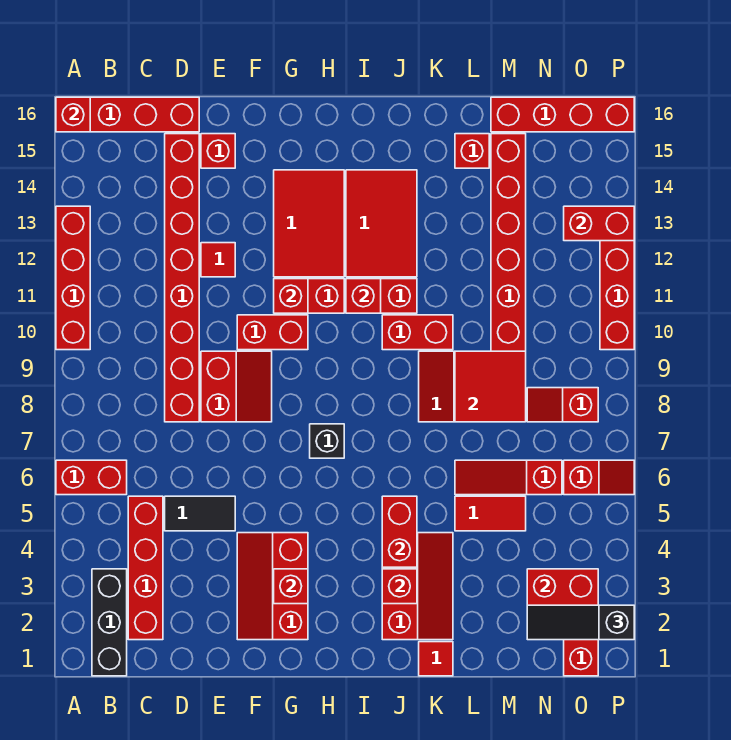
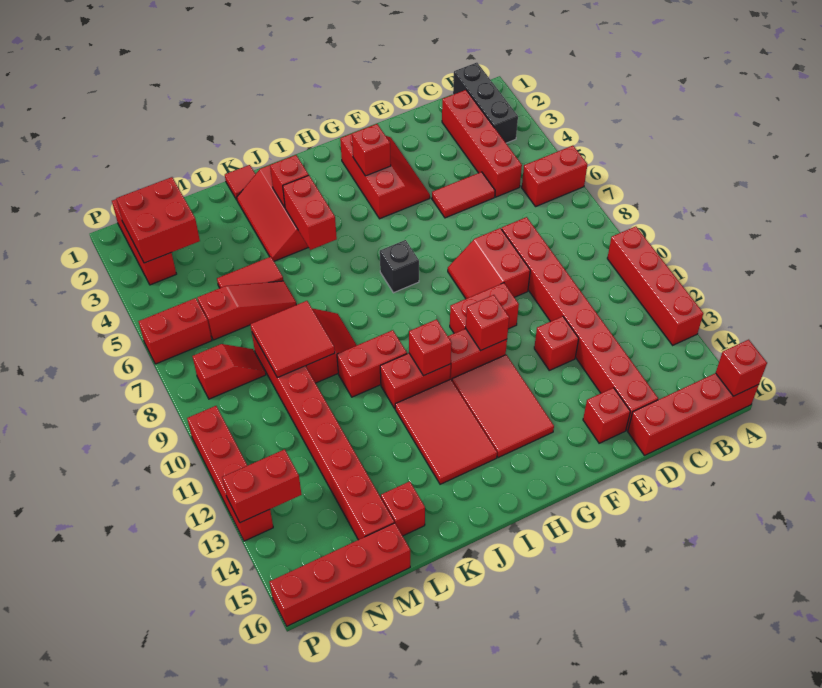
black tile D5:E5 level 1 -> red tile D5:E5 level 1
red tile E12 level 1 -> red brick E12 level 1
black slope N2:P2 level 3 top P -> none
red slope O6:P6 level 1 top O -> red brick O6:P6 level 1

